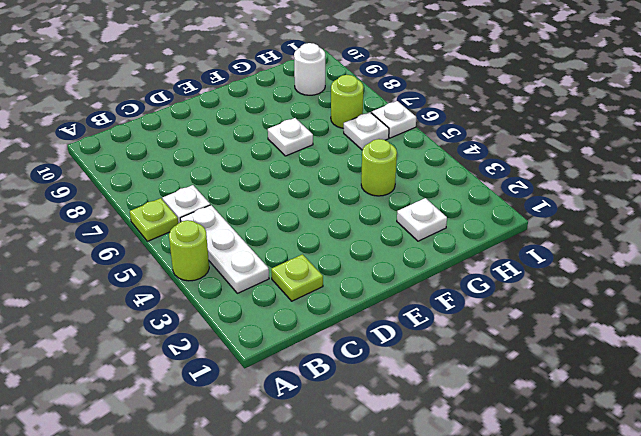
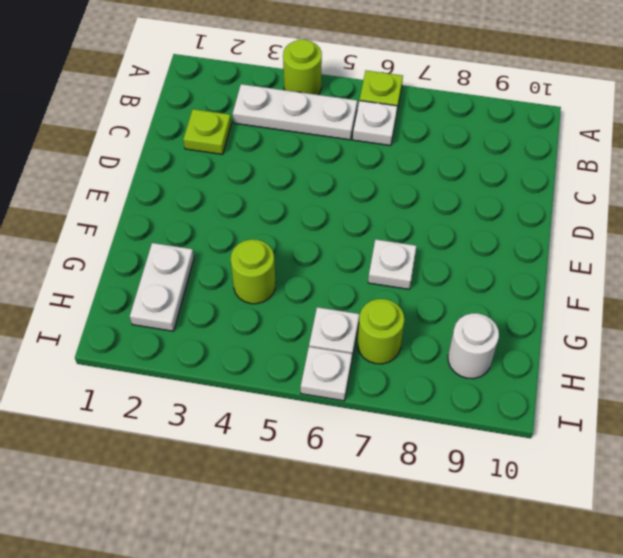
white plate G2 level 1 -> white plate G2:H2 level 1

